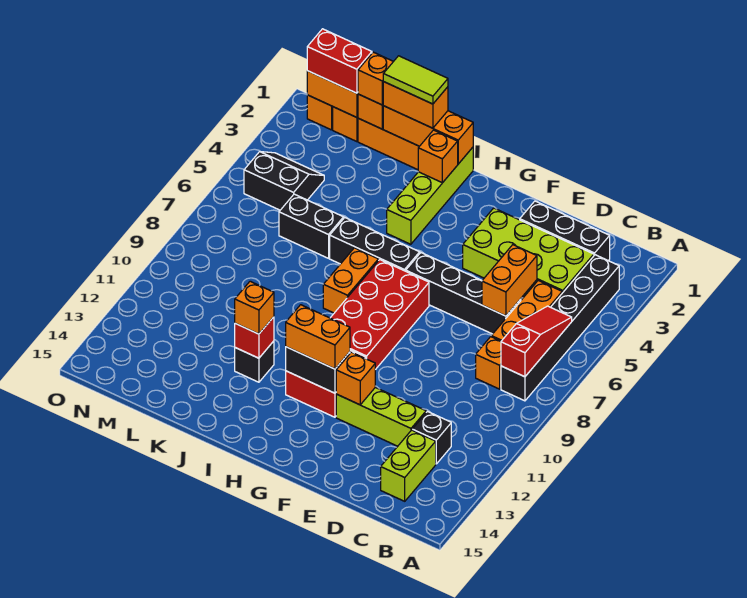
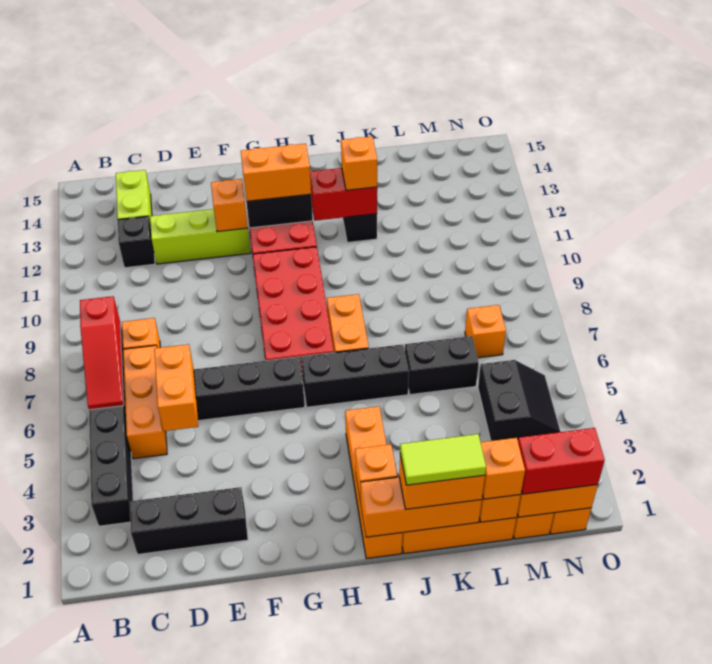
lime brick C3:F4 level 1 -> none
lime brick I1:I4 level 1 -> orange brick I1:I4 level 1
red brick J12 level 2 -> red brick I12:J12 level 2
black slope M4:N5 level 1 top 5 -> black slope M4:N5 level 1 top M
none -> orange brick M7 level 1

